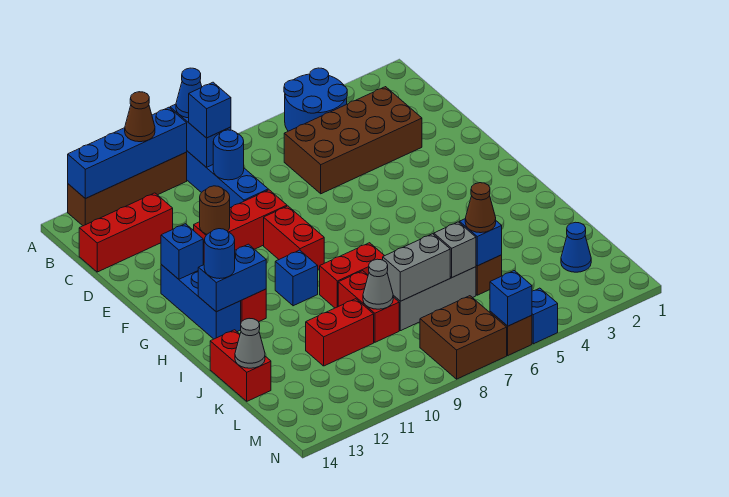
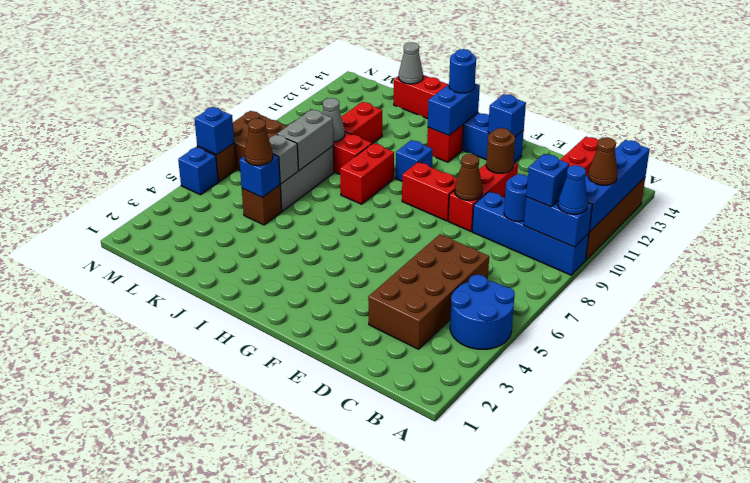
none -> brown cone E9 level 2
blue cone L2 level 1 -> none

